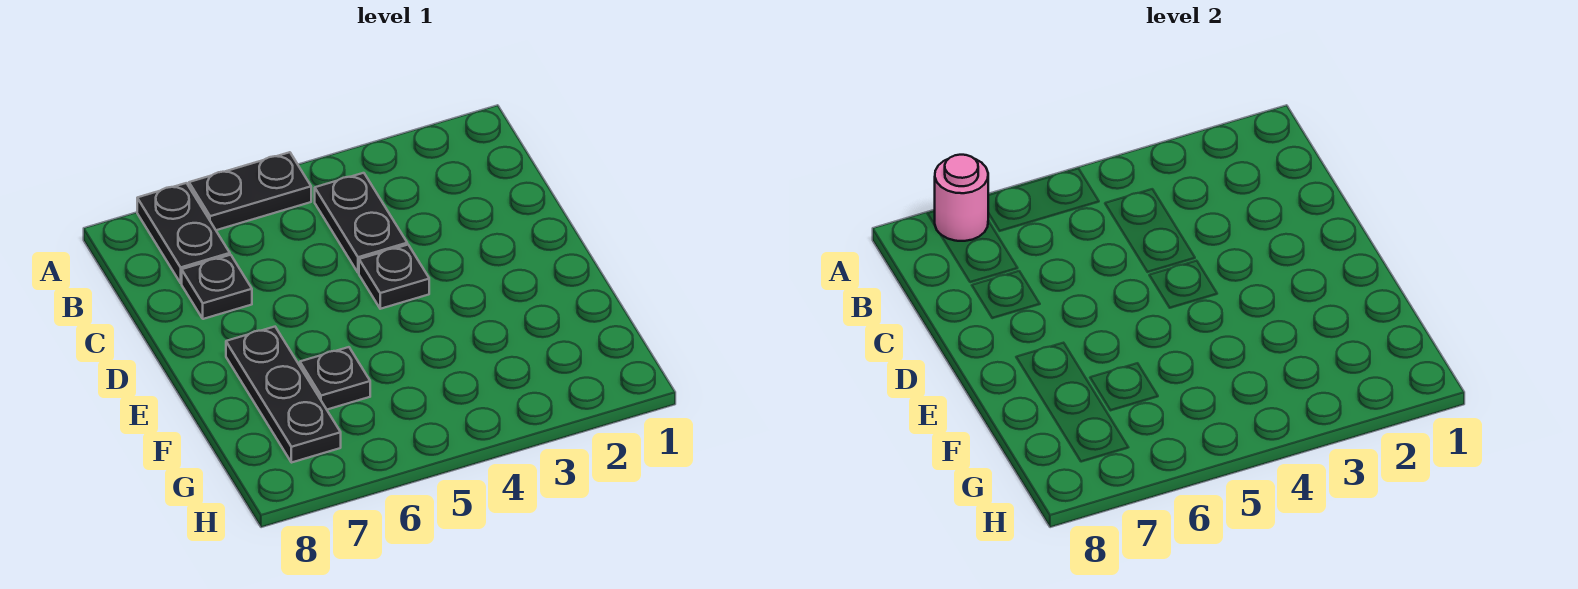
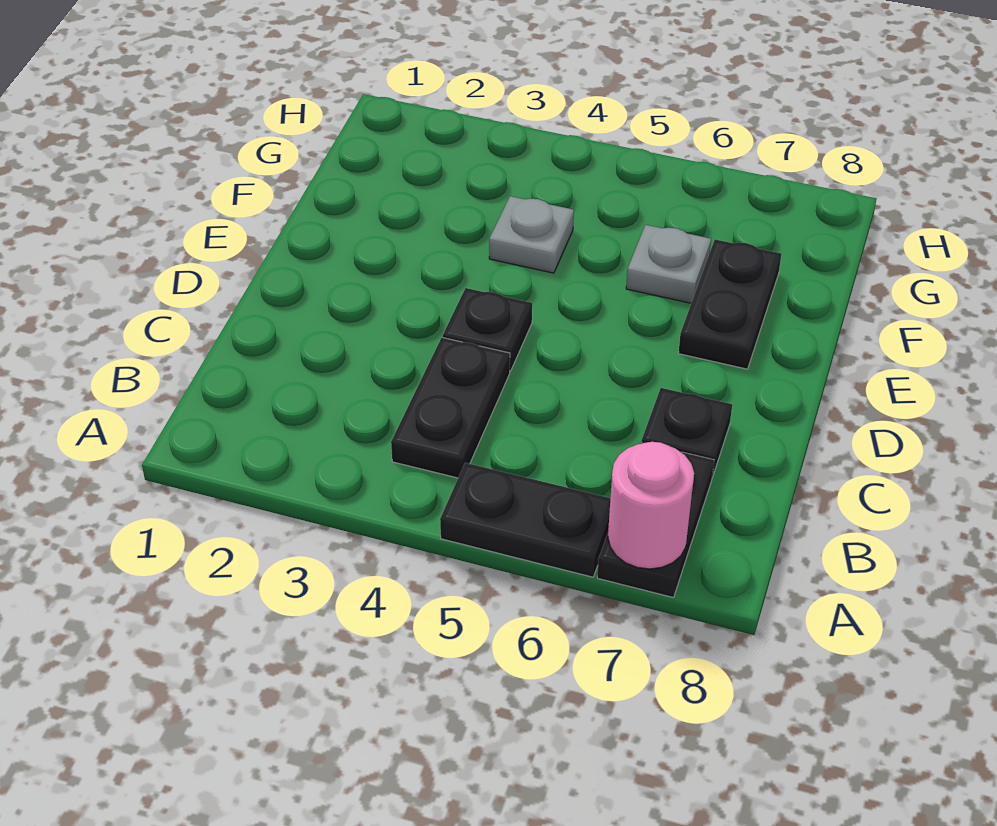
black plate E7:G7 level 1 -> black plate E7:F7 level 1
none -> grey plate F4 level 1
black plate F6 level 1 -> grey plate F6 level 1

